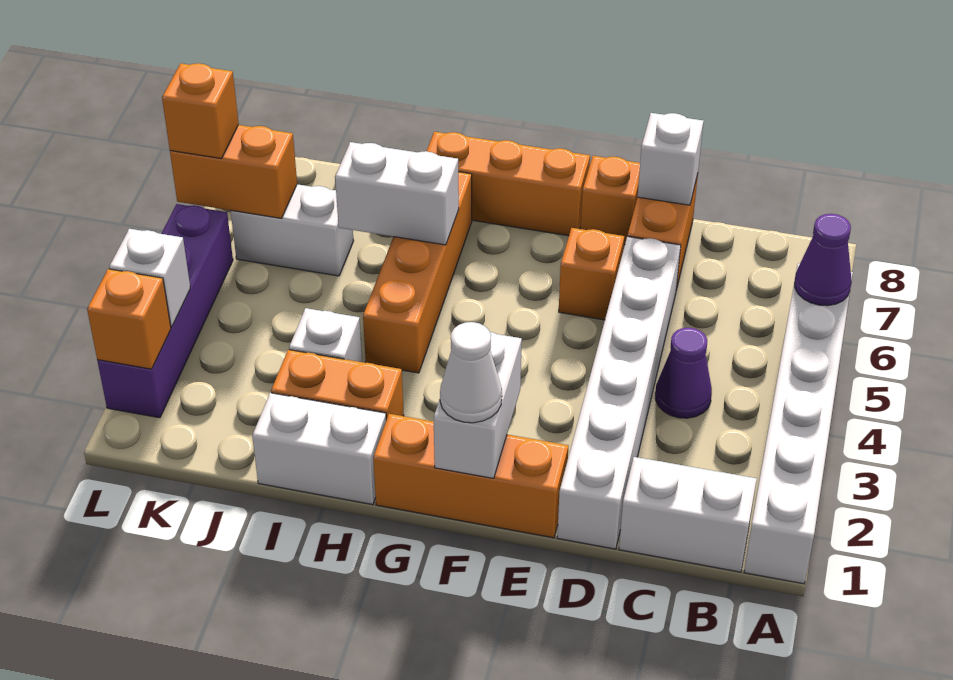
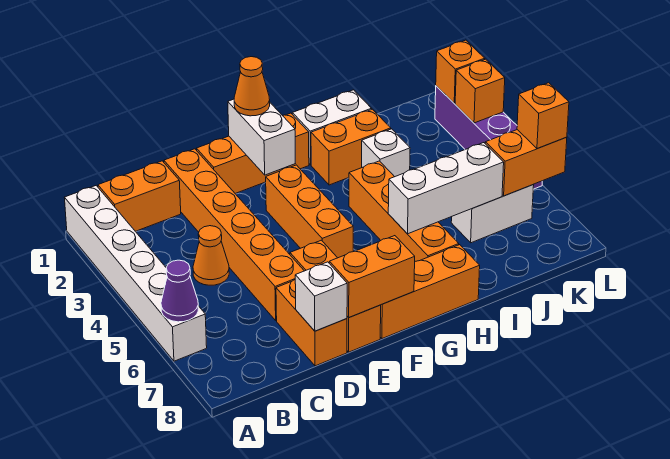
white brick B1:C1 level 1 -> orange brick B1:C1 level 1
purple cone C4 level 1 -> orange cone C4 level 1
white brick D1:D6 level 1 -> orange brick D1:D6 level 1
none -> orange brick E8:F8 level 2
white cone F1 level 3 -> orange cone F1 level 3
none -> orange brick F3:F5 level 1
white brick H6:I6 level 2 -> white brick H6:J6 level 2
white brick L3 level 2 -> orange brick L3 level 2

